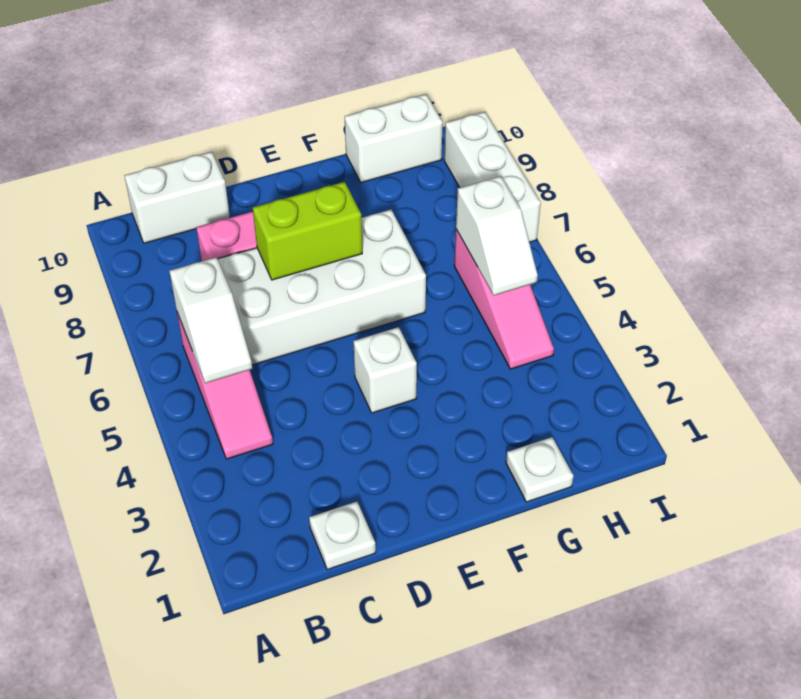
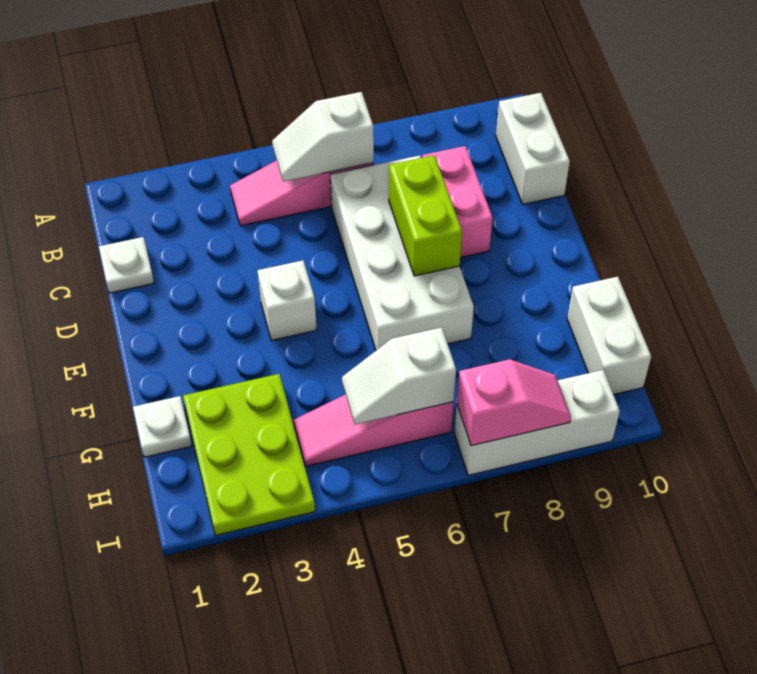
none -> lime plate G2:I3 level 1
none -> pink slope I7:I8 level 2 top 7

